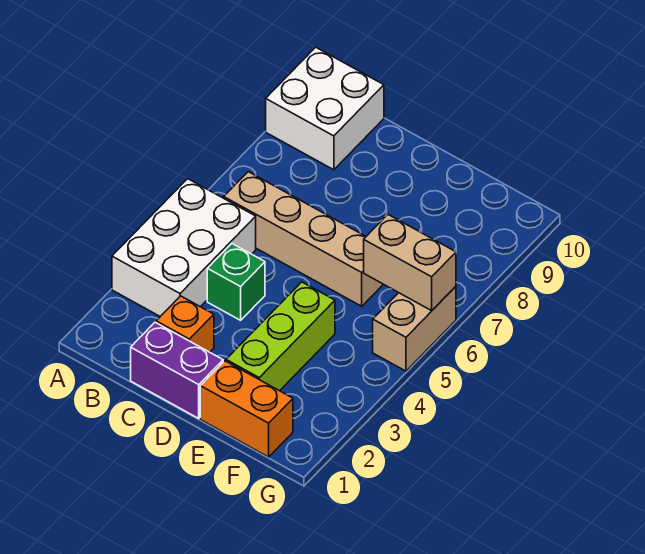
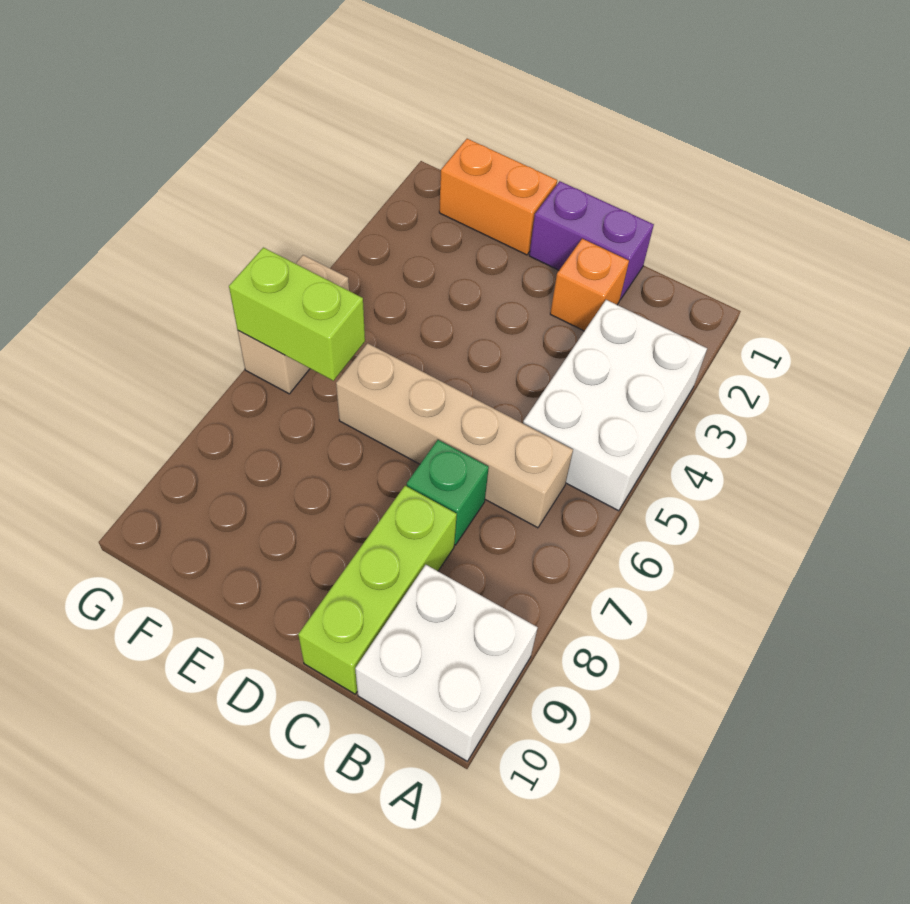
green brick C4 level 1 -> green brick C7 level 1
lime brick E2:E4 level 1 -> lime brick C8:C10 level 1
tan brick F6:G6 level 2 -> lime brick F6:G6 level 2

